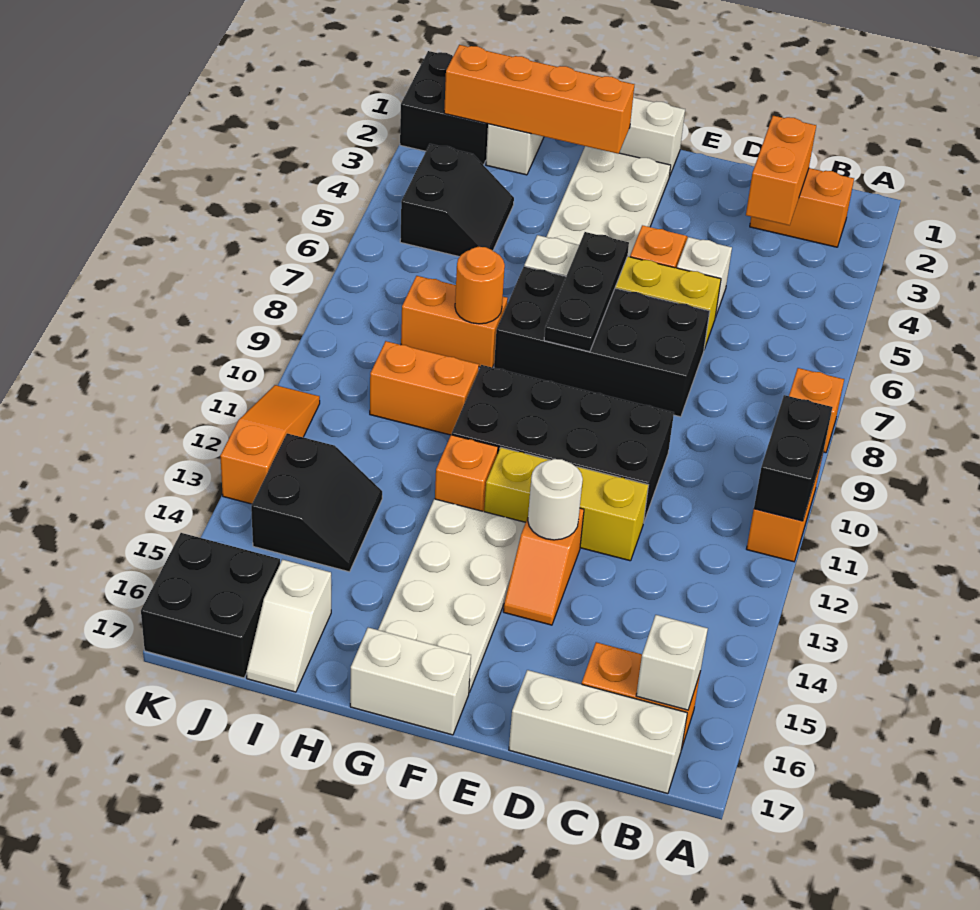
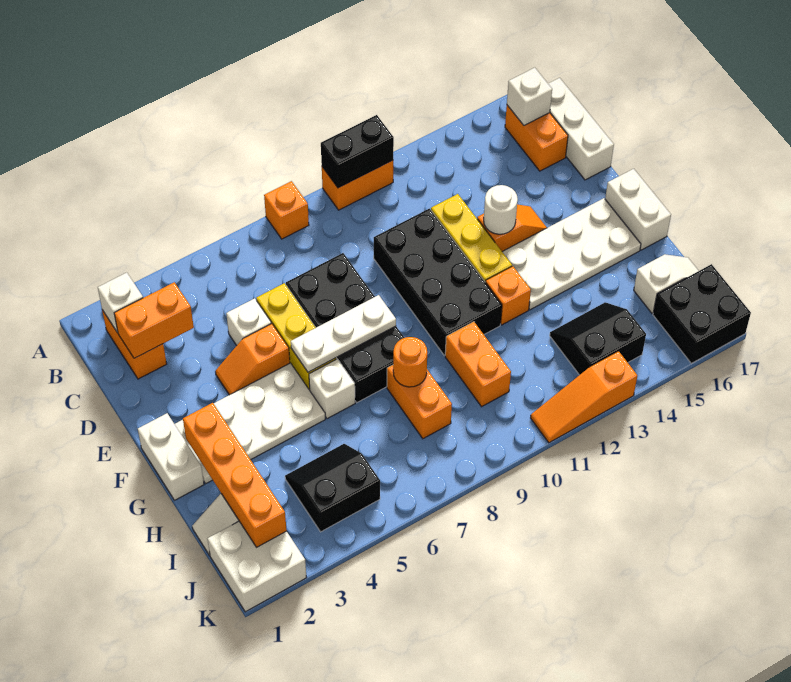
none -> white brick B2 level 2
black plate F6:F8 level 2 -> white plate F6:F8 level 2
black brick J1:K2 level 1 -> white brick J1:K2 level 1

